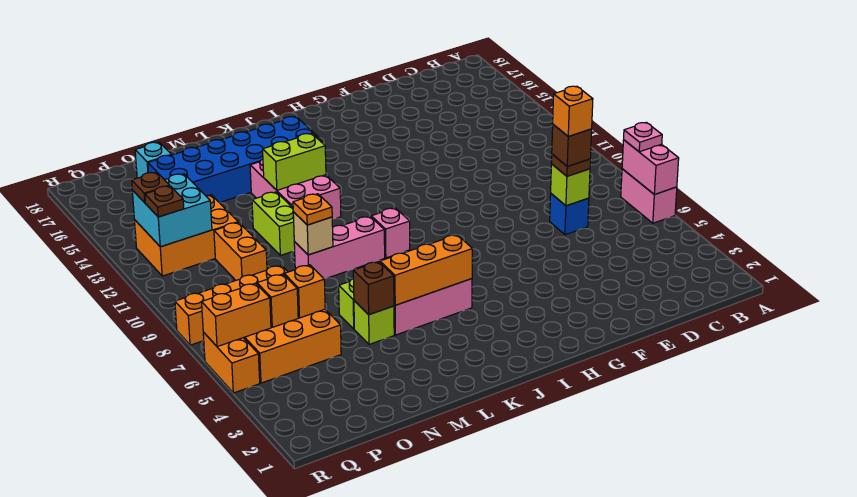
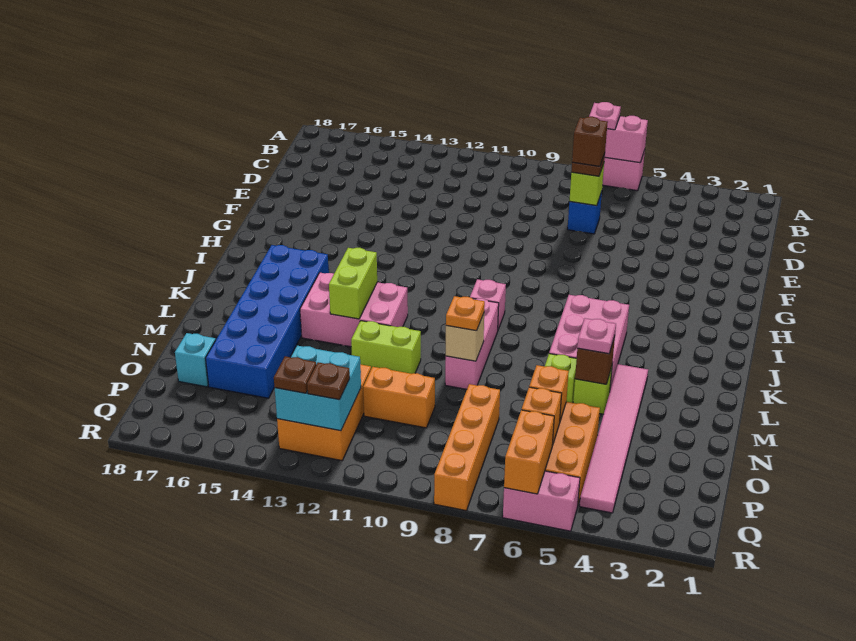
orange brick D7 level 5 -> none
orange brick J5:L5 level 2 -> none
none -> pink tile L4:Q4 level 1
none -> pink plate M5 level 3
orange brick R5:R6 level 1 -> pink brick R5:R6 level 1

